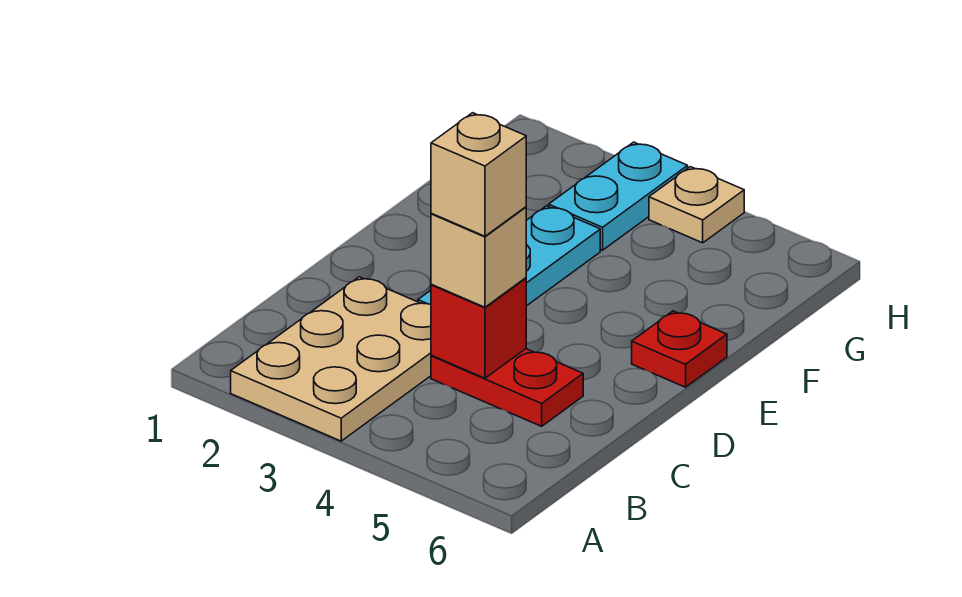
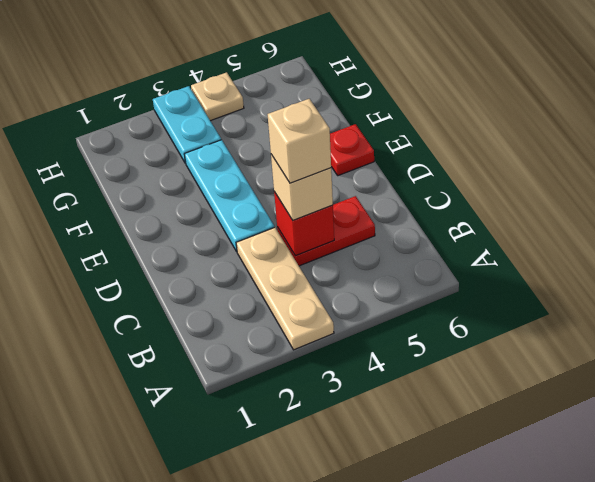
tan plate A2:C3 level 1 -> tan plate A3:C3 level 1

